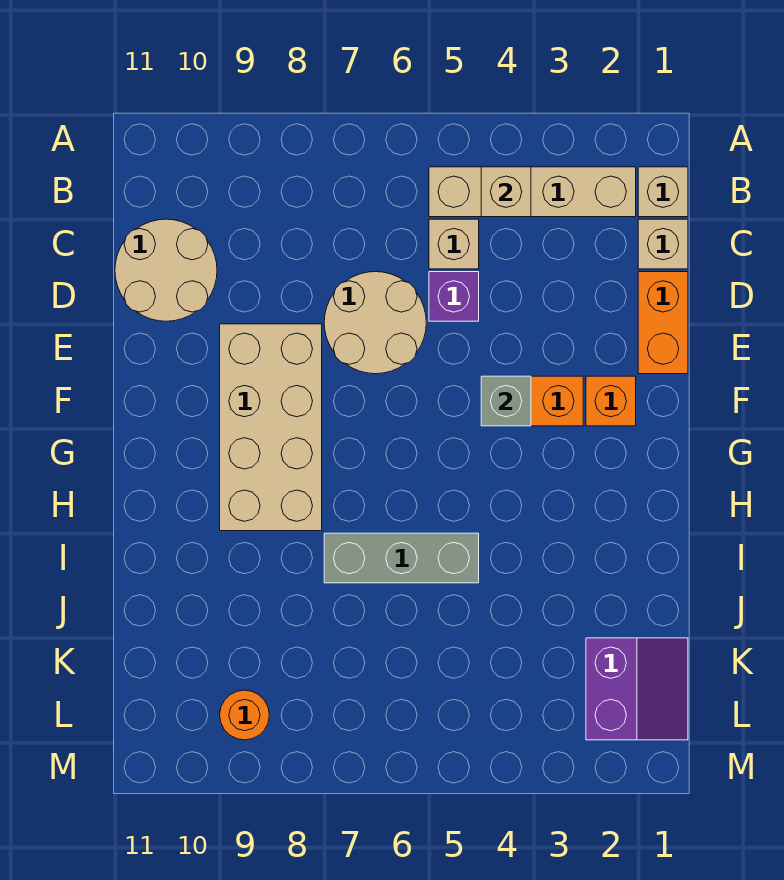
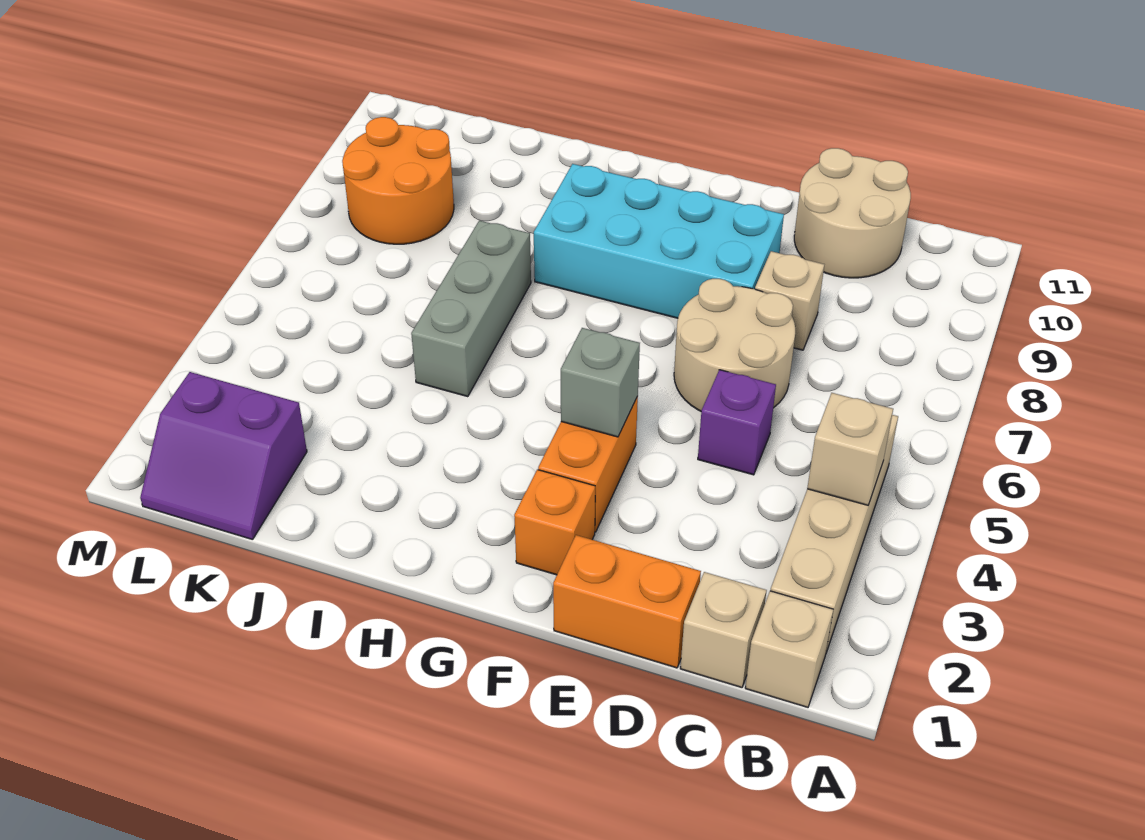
tan brick C5 level 1 -> tan brick D8 level 1
tan brick E8:H9 level 1 -> cyan brick E8:H9 level 1
orange round brick L9 level 1 -> orange round brick K8:L9 level 1

